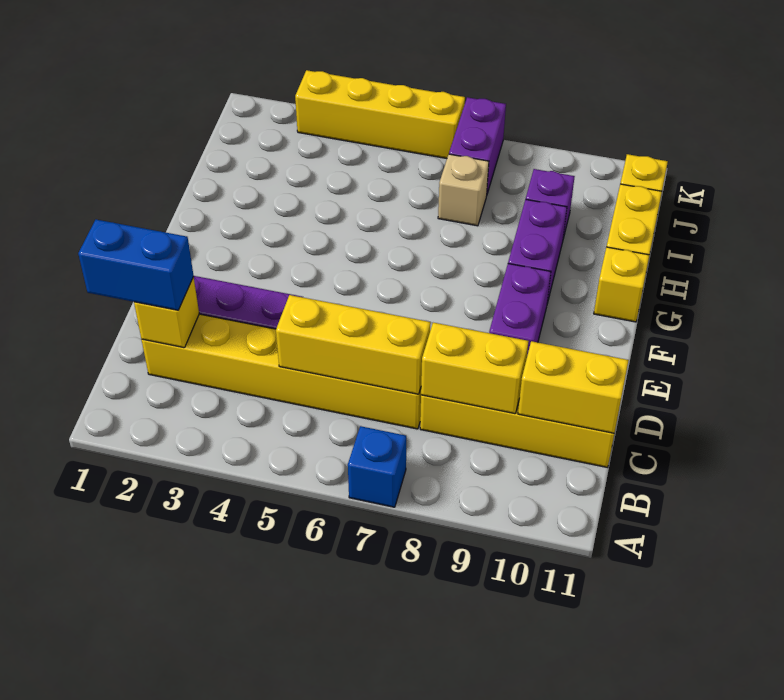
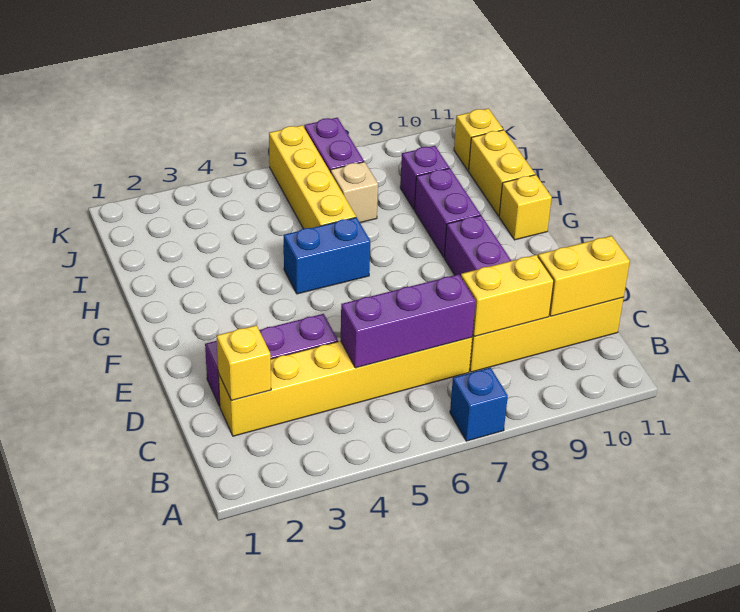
blue brick C1:C2 level 3 -> blue brick G5:G6 level 1
yellow brick C5:C7 level 2 -> purple brick C5:C7 level 2
yellow brick K3:K6 level 1 -> yellow brick H6:K6 level 1

